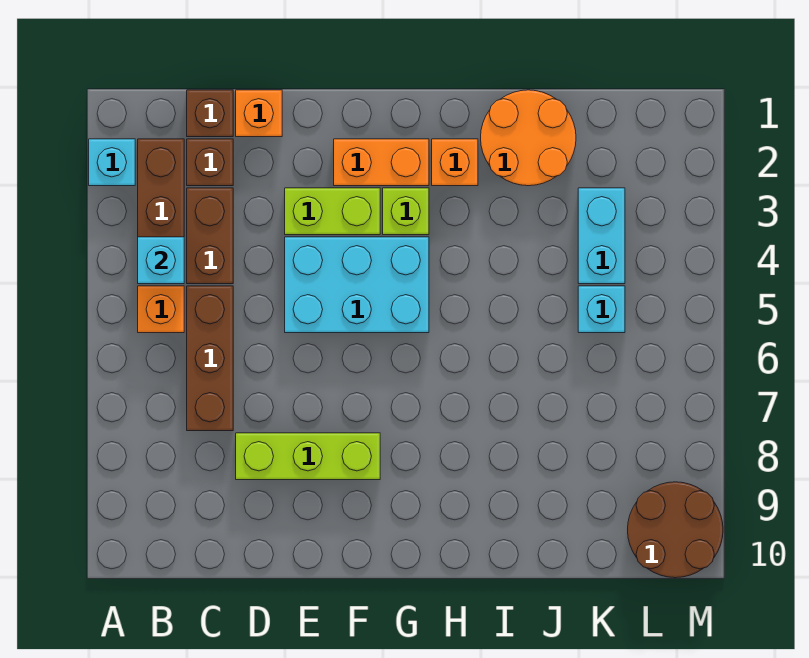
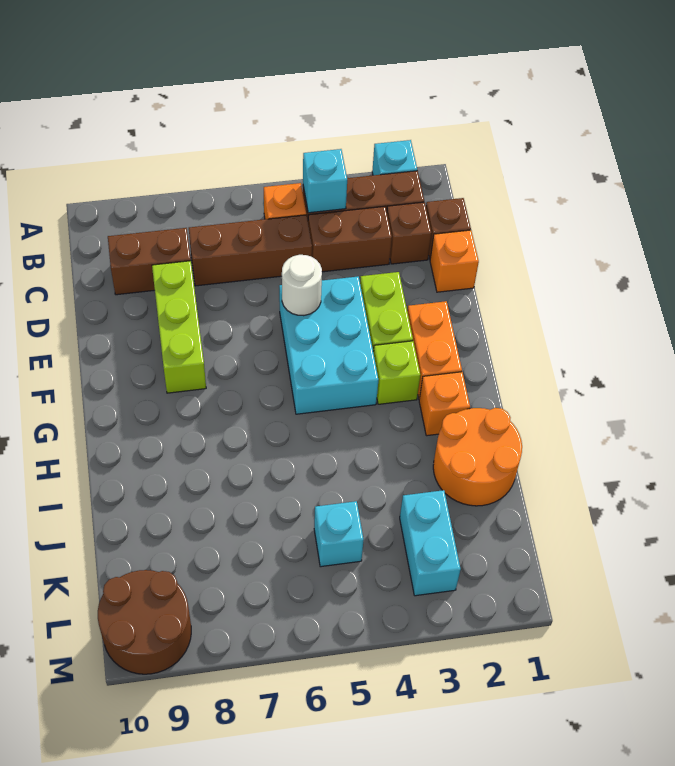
none -> brown brick C8:C9 level 1
none -> white round brick E5 level 2
cyan brick K3:K4 level 1 -> cyan brick K3:L3 level 1

